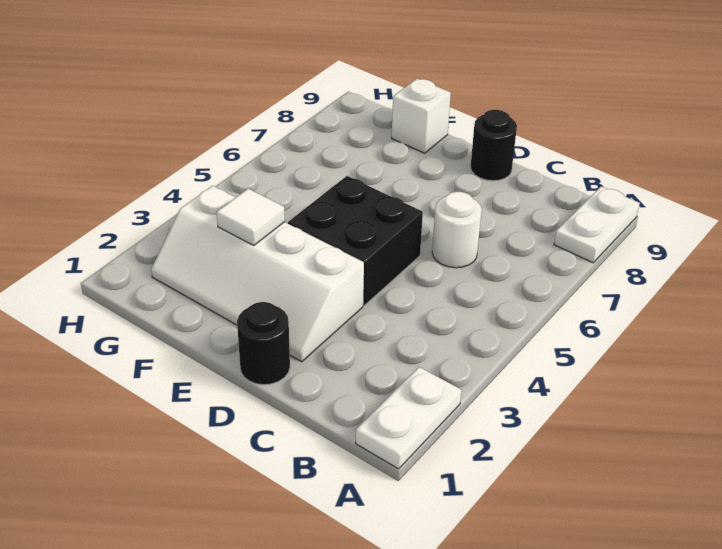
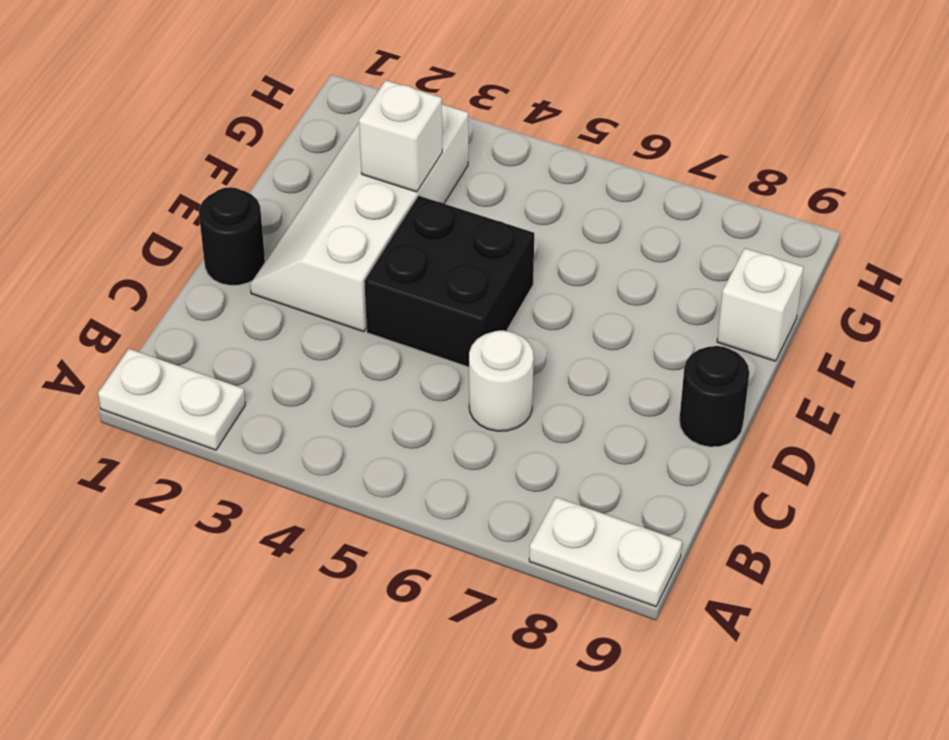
white tile F3 level 2 -> white brick F3 level 2

